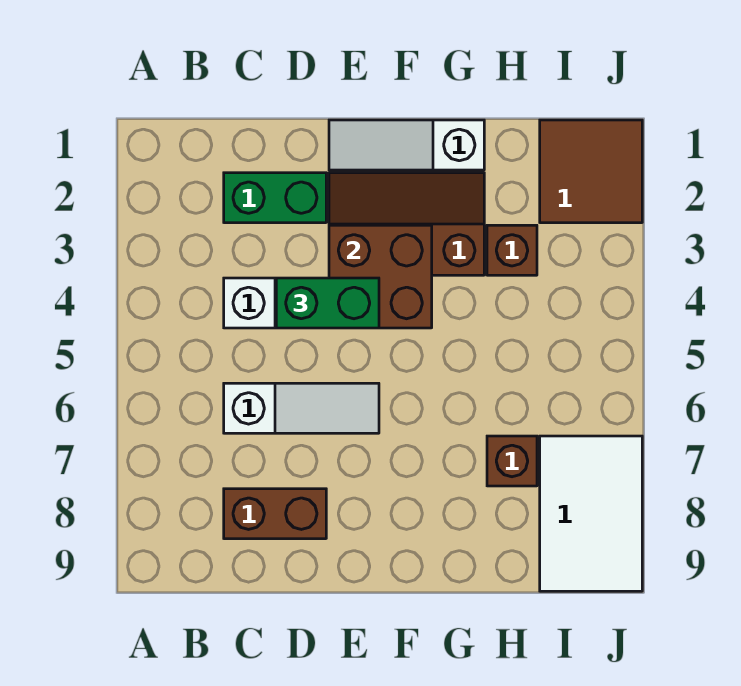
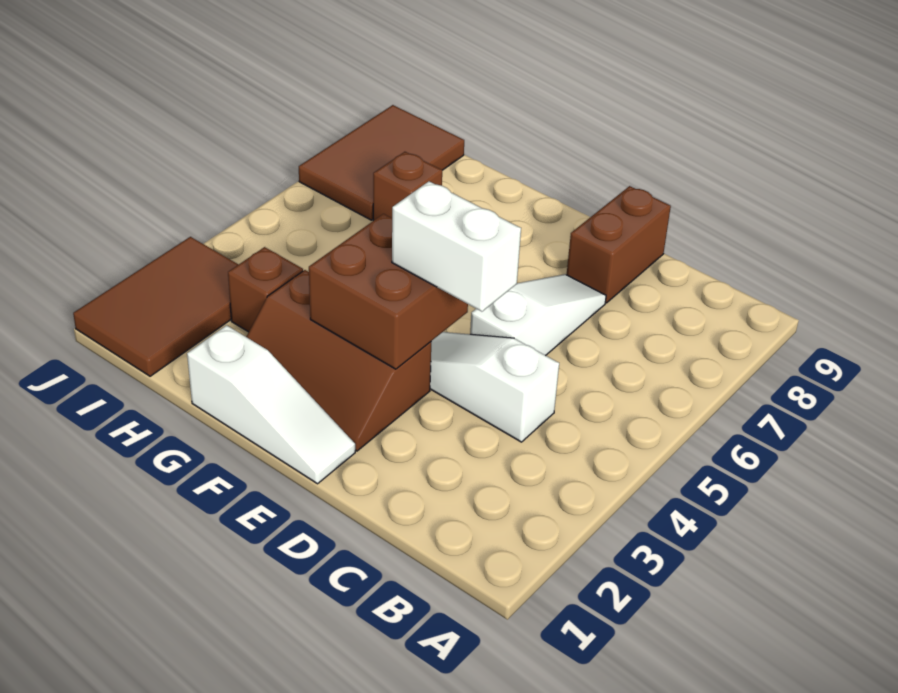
green brick C2:D2 level 1 -> none
white slope C6:E6 level 1 top C -> white slope D5:D7 level 1 top 5
brown brick C8:D8 level 1 -> brown brick D8:D9 level 1
green brick D4:E4 level 3 -> white brick D4:E4 level 3
brown tile I1:J2 level 1 -> brown tile I1:J3 level 1
white tile I7:J9 level 1 -> brown tile I7:J9 level 1

